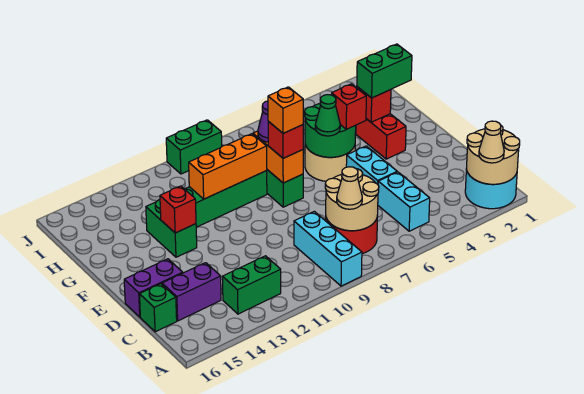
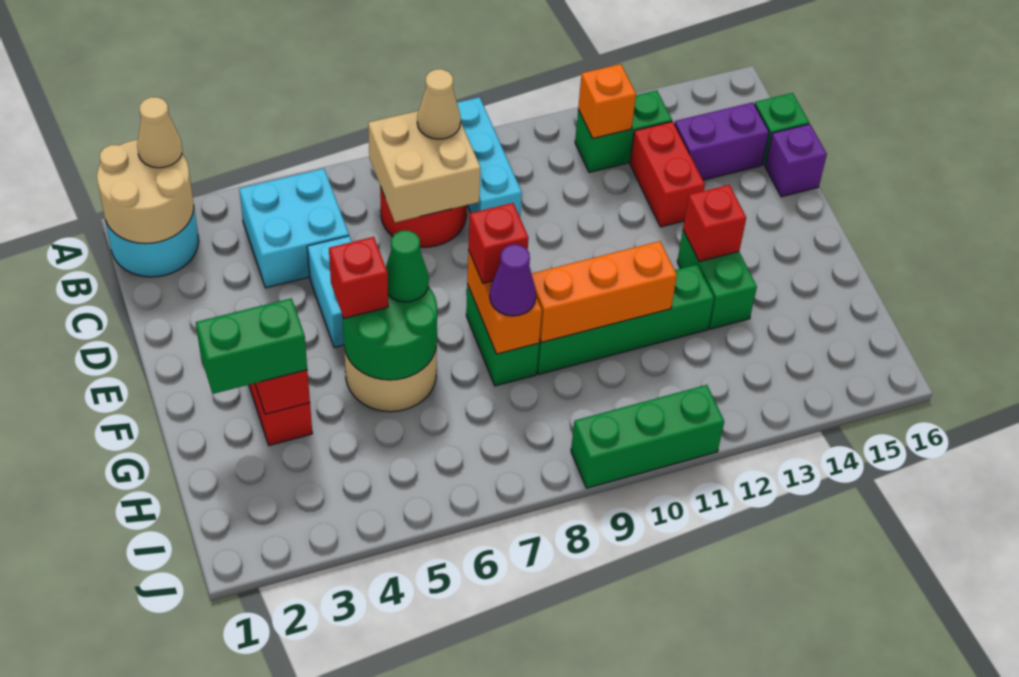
cyan brick B5:C5 level 1 -> cyan brick B4:C5 level 1
tan round brick B7:C8 level 2 -> tan brick B7:C8 level 2
none -> red brick C13:D13 level 1
purple brick D15:D16 level 1 -> purple brick D16 level 1
orange brick F8 level 4 -> orange brick B12 level 2
green brick J9:J10 level 1 -> green brick J9:J11 level 1

